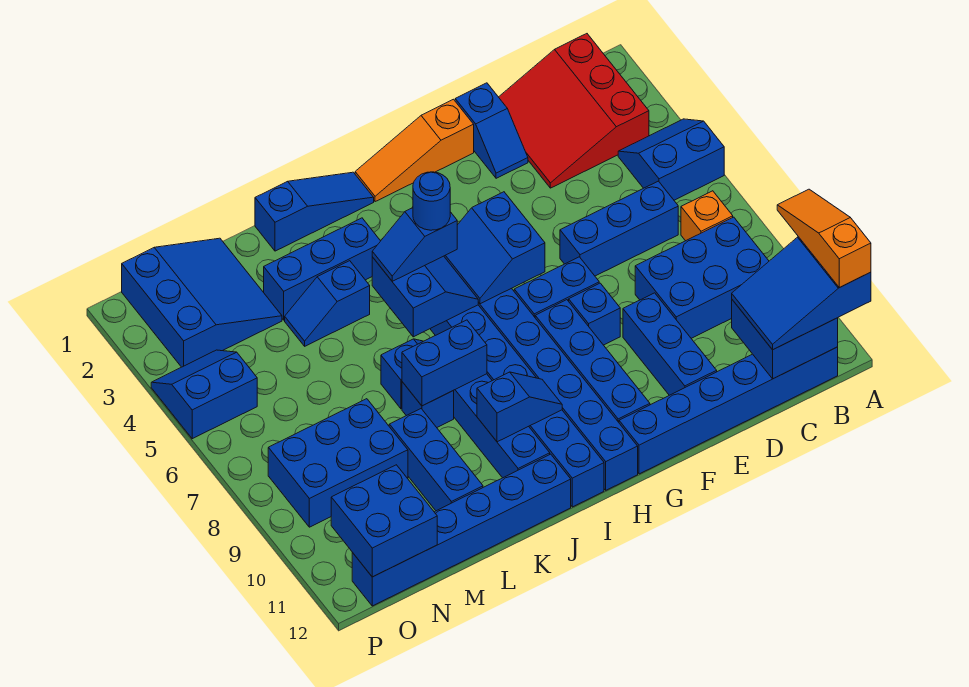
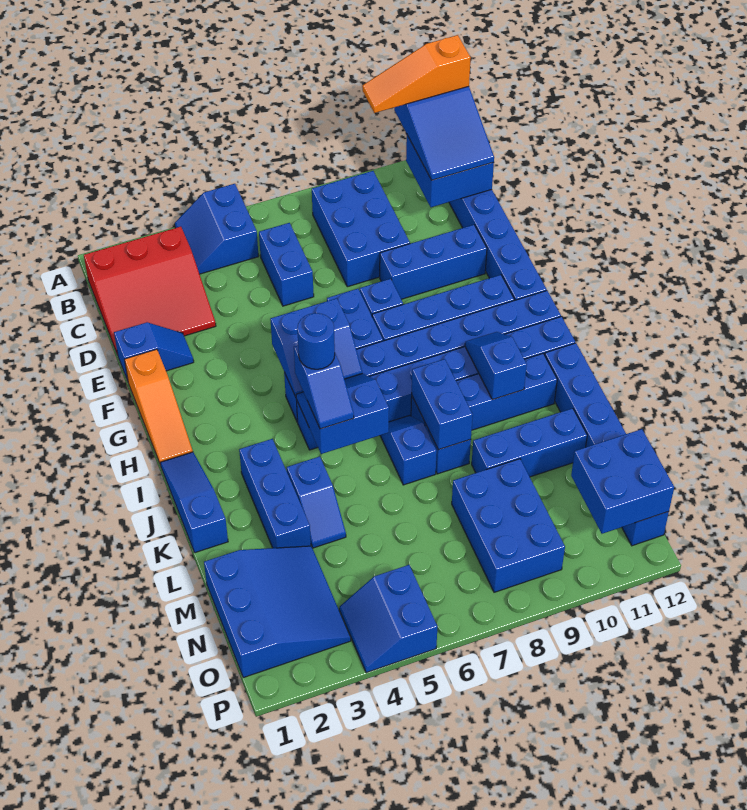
orange brick B7 level 1 -> none
blue brick C6:E6 level 1 -> blue brick C6:D6 level 1
blue slope M1:O3 level 1 top O -> blue slope M1:O3 level 1 top 1

